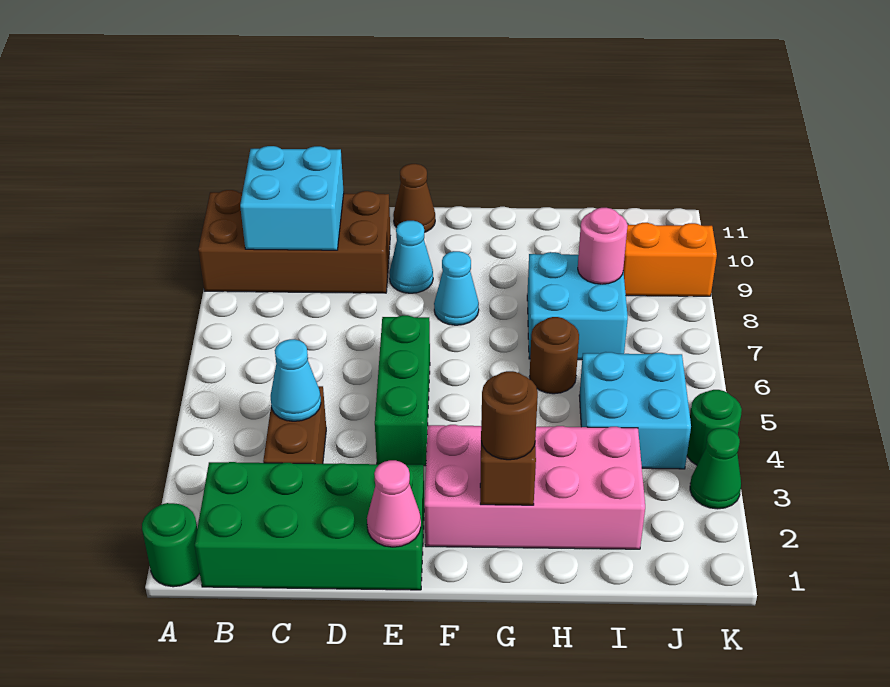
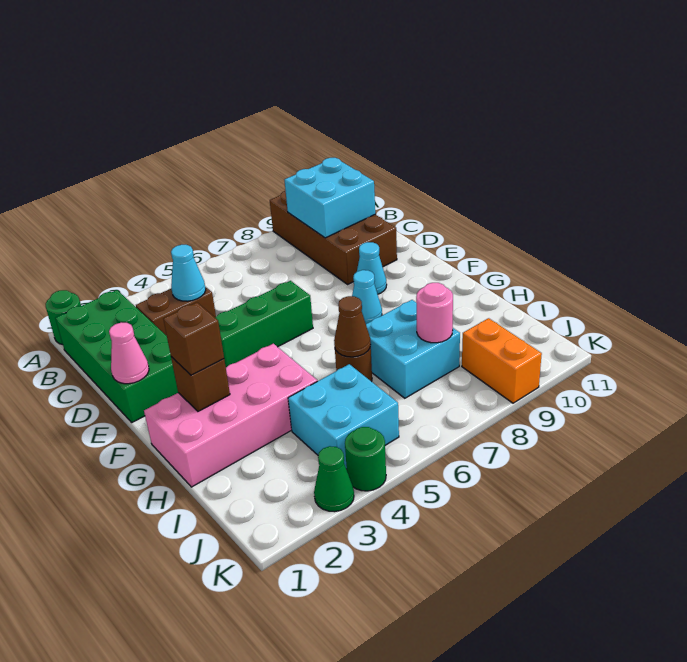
brown cone E11 level 1 -> brown cone H6 level 2
pink brick F2:I3 level 1 -> pink brick G1:H4 level 1
brown round brick G2 level 3 -> brown brick G2 level 3

